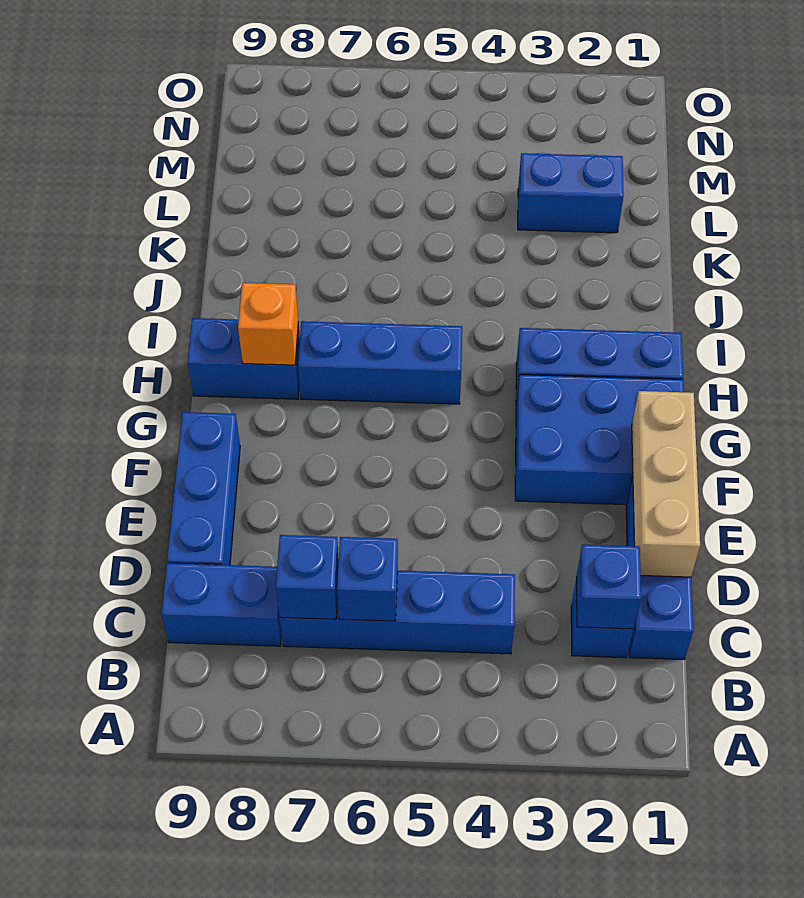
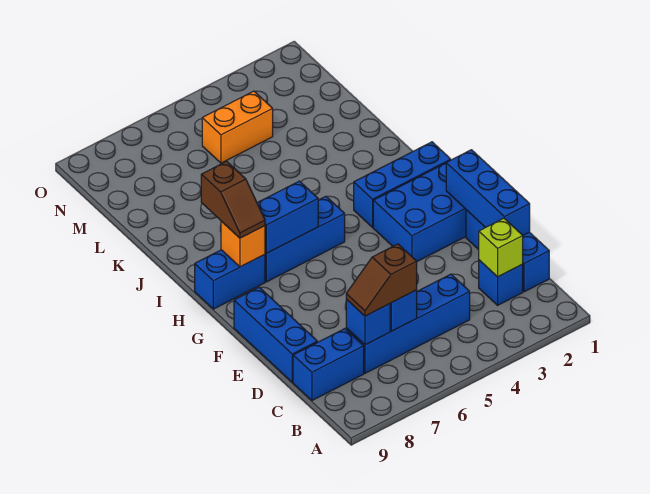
blue brick C2 level 2 -> lime brick C2 level 2
none -> brown slope C6:C7 level 3 top 6
tan brick D1:F1 level 2 -> blue brick D1:F1 level 2
none -> brown slope H8:I8 level 3 top I
blue brick L2:L3 level 1 -> blue brick H6:H7 level 2
none -> orange brick M4:M5 level 1

